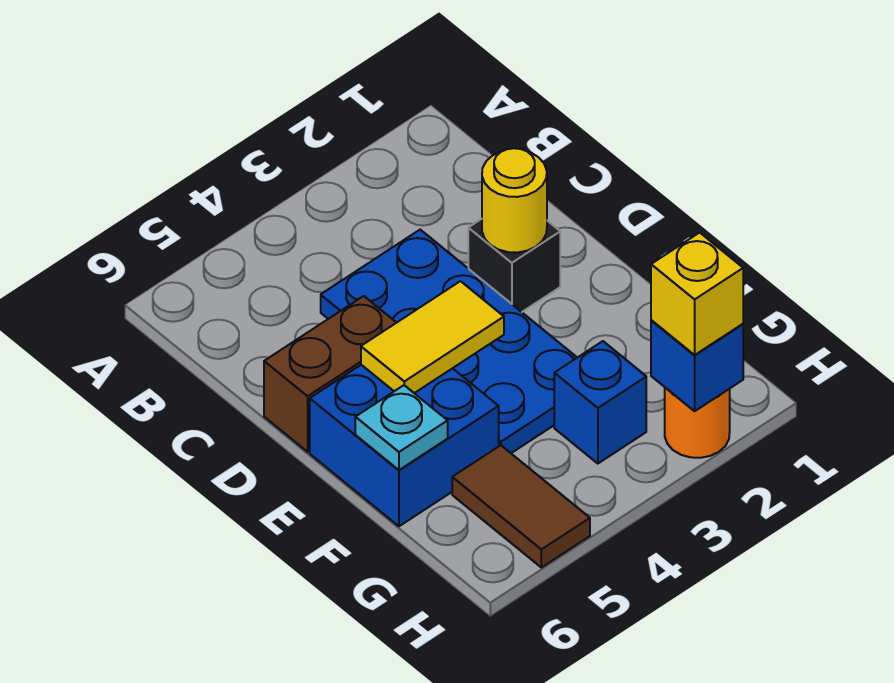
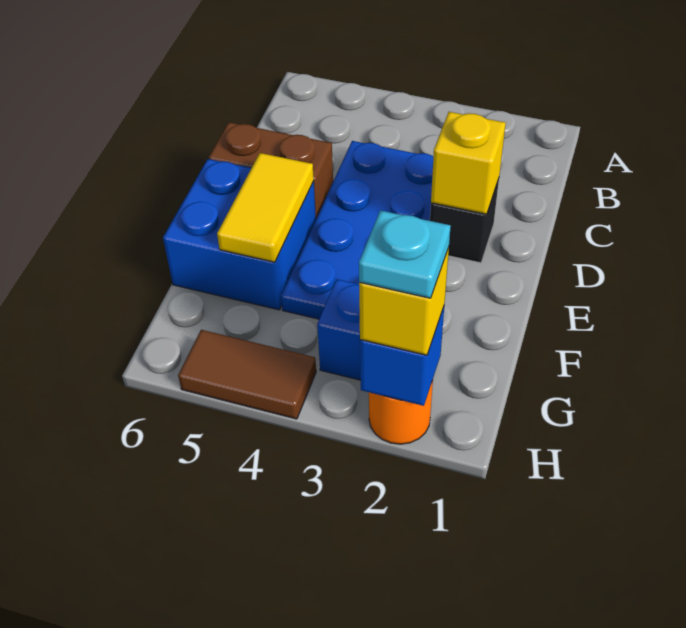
yellow round brick D2 level 2 -> yellow brick D2 level 2
yellow tile E4:E5 level 2 -> yellow tile E5:F5 level 2
cyan plate F6 level 2 -> cyan plate H2 level 4
brown tile G5:H5 level 1 -> brown tile H4:H5 level 1

